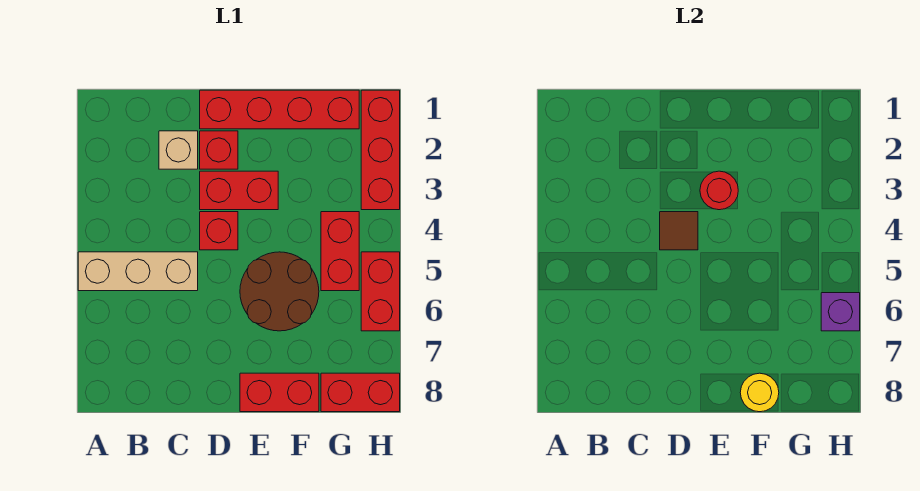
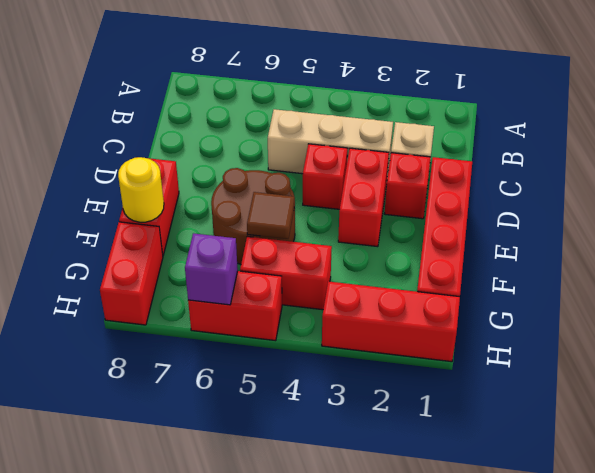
tan brick A5:C5 level 1 -> tan brick C3:C5 level 1
brown tile D4 level 2 -> brown tile F5 level 2
red round brick E3 level 2 -> none

